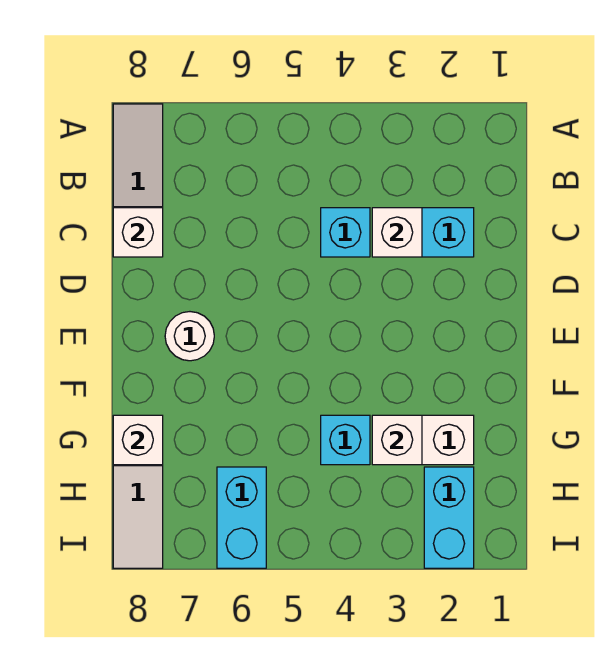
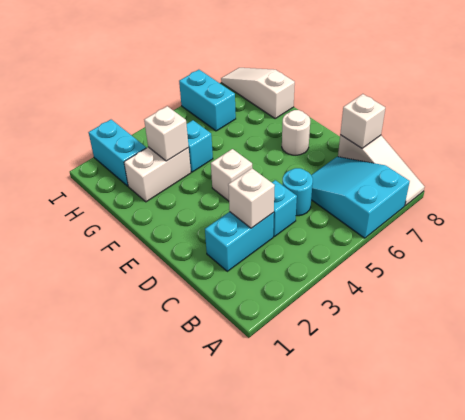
none -> cyan slope A6:C7 level 1 top A
none -> cyan round brick C5 level 1
white brick G8 level 2 -> white brick E4 level 1

